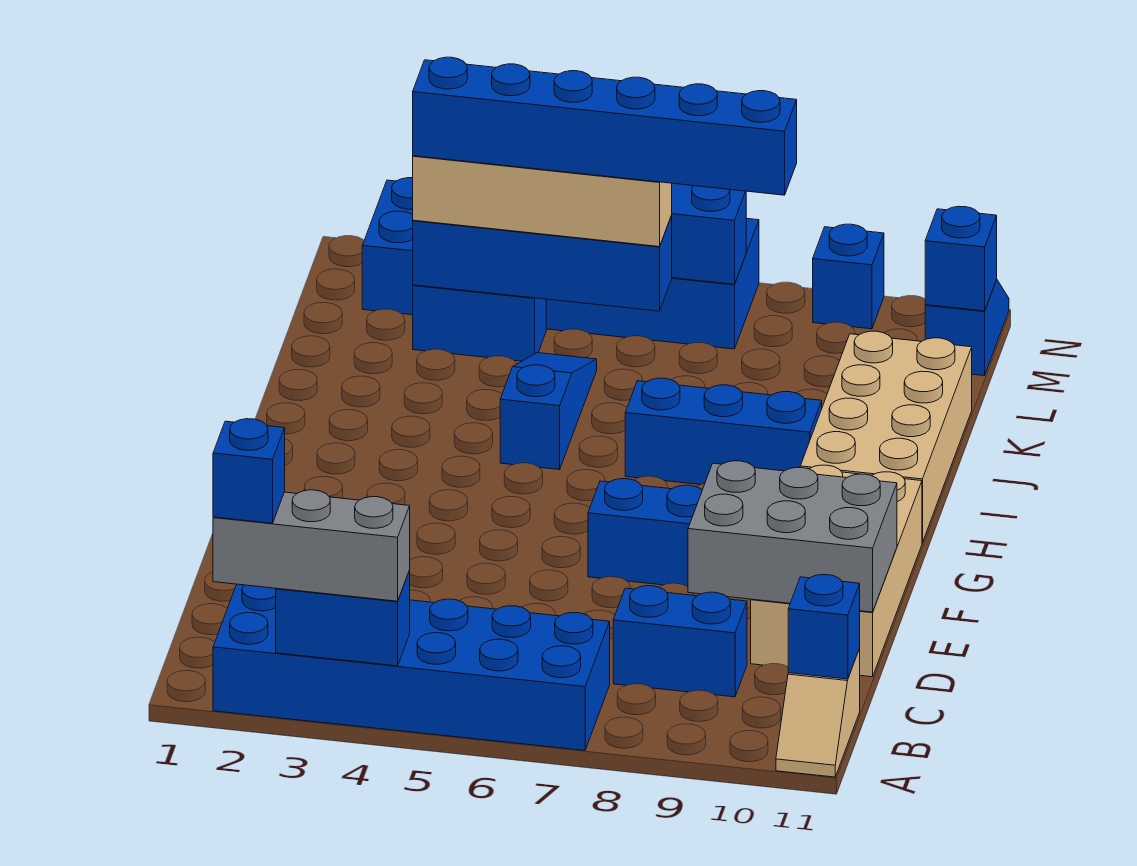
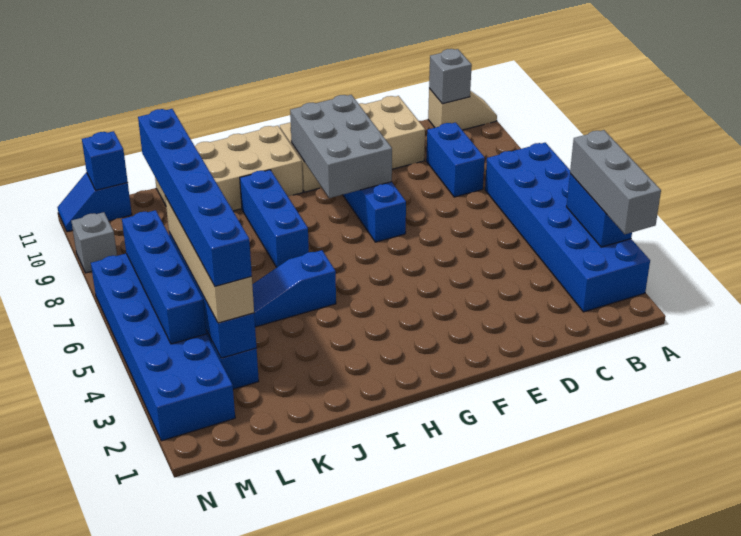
blue brick A2 level 4 -> none
blue brick B11 level 2 -> grey brick B11 level 2
grey brick D9:E11 level 2 -> grey brick F8:G10 level 2
blue brick N9 level 1 -> grey brick N9 level 1

